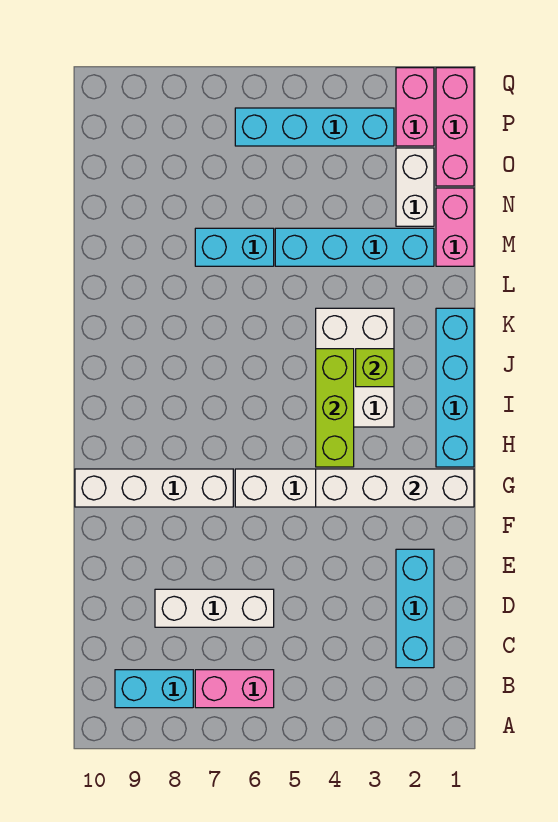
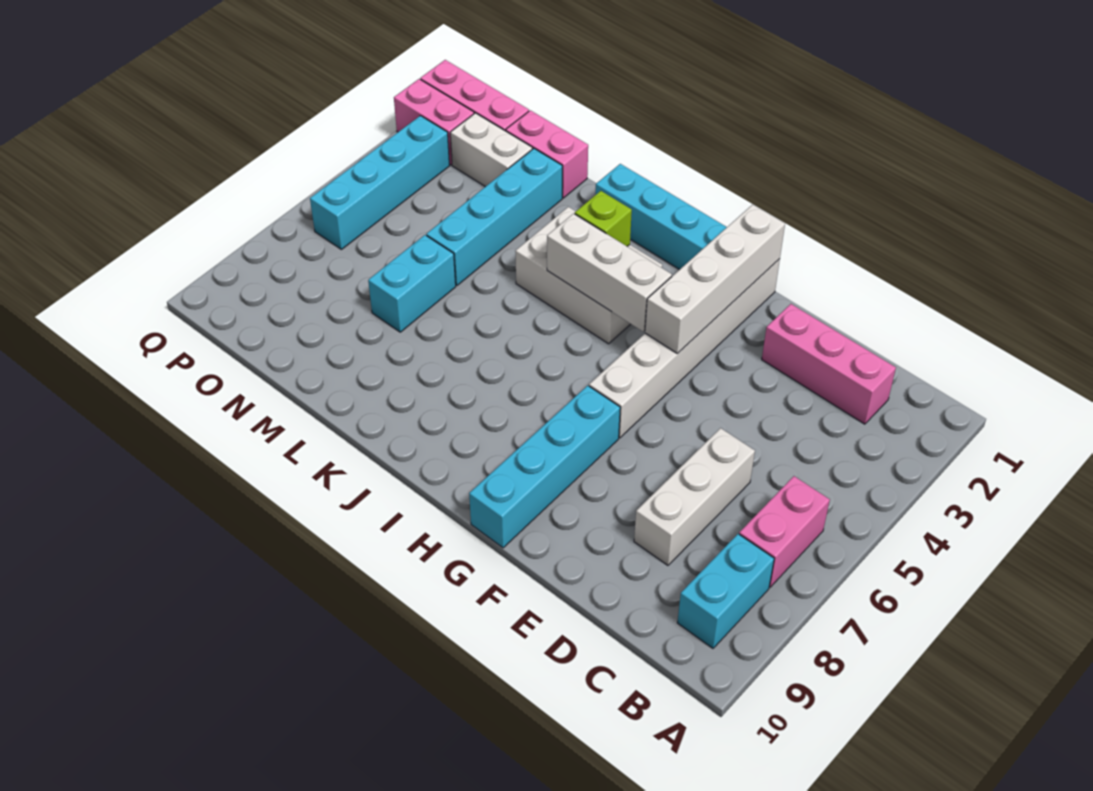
cyan brick C2:E2 level 1 -> pink brick C2:E2 level 1
white brick G7:G10 level 1 -> cyan brick G7:G10 level 1
lime brick H4:J4 level 2 -> white brick H4:J4 level 2

